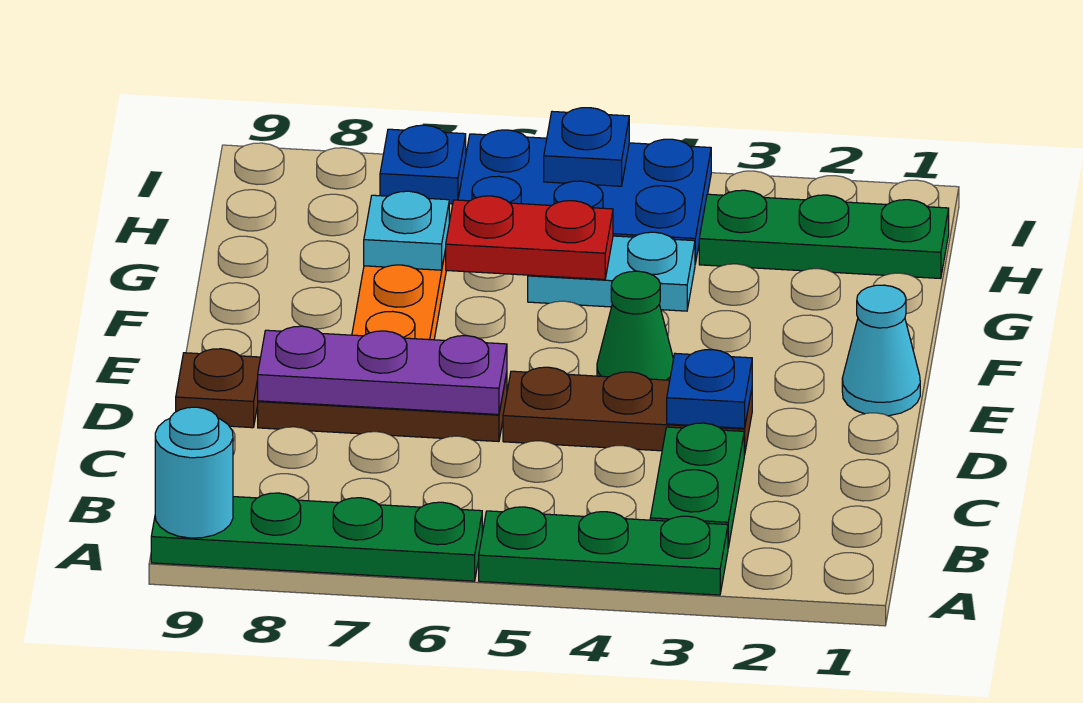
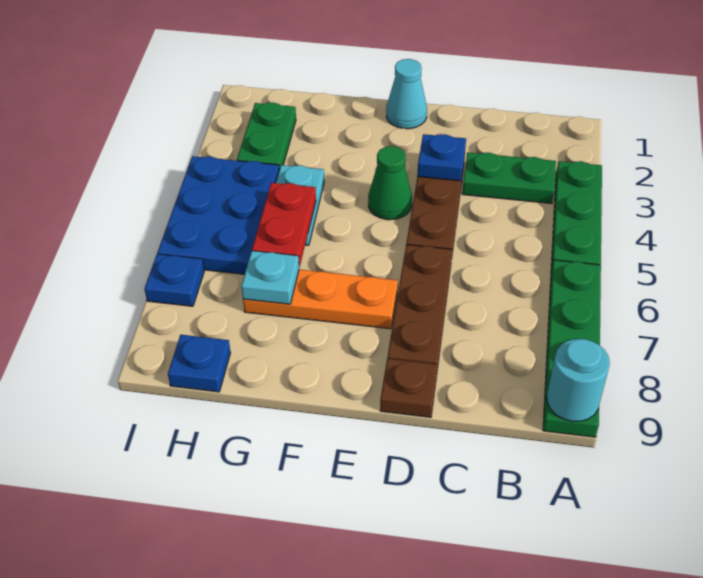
purple plate D6:D8 level 2 -> none
green plate H1:H3 level 1 -> green plate H2:H3 level 1
blue plate I5 level 2 -> blue plate H9 level 1

